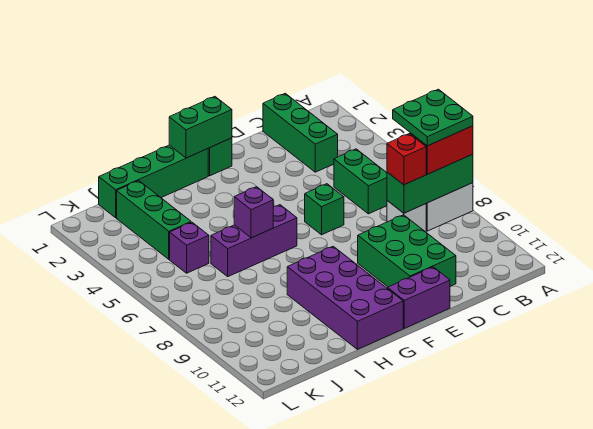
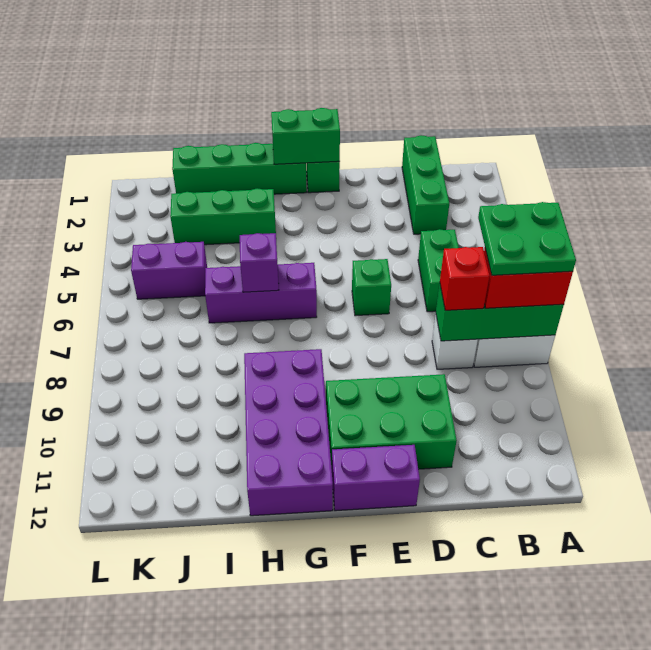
green brick D9:E11 level 1 -> green brick D10:F11 level 1
green brick J2:J4 level 1 -> green brick H3:J3 level 1
purple brick J5 level 1 -> purple brick J5:K5 level 1

